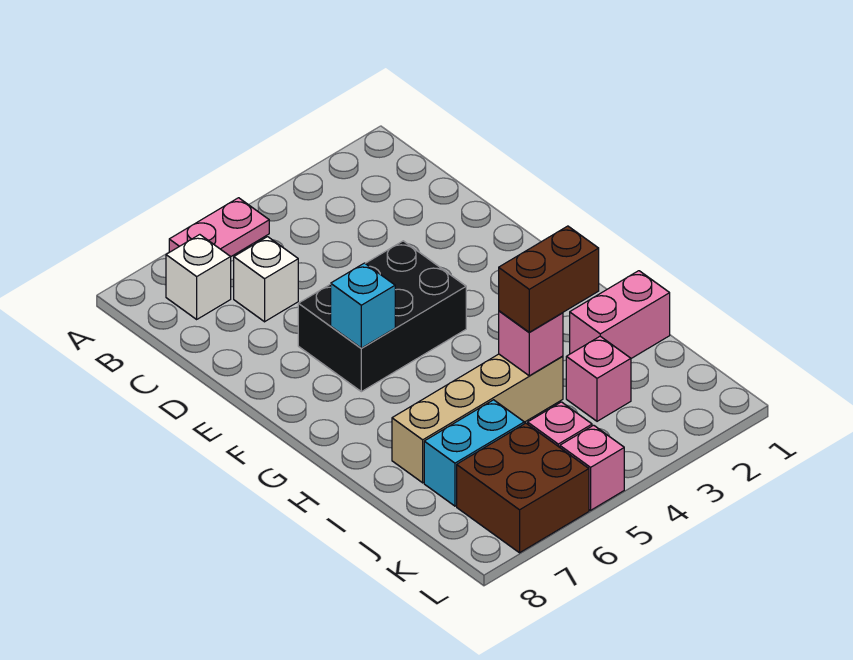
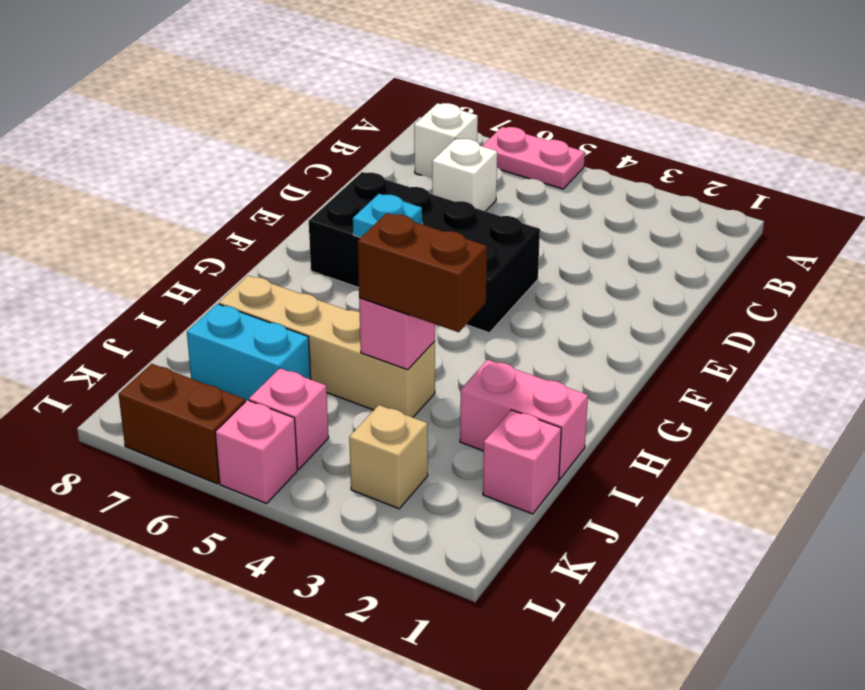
black brick E4:F6 level 1 -> black brick E4:F7 level 1
cyan brick F6 level 2 -> cyan plate F6 level 2
pink brick J3 level 1 -> pink brick J1 level 1
none -> tan brick K3 level 1
brown brick K6:L7 level 1 -> brown brick L6:L7 level 1

